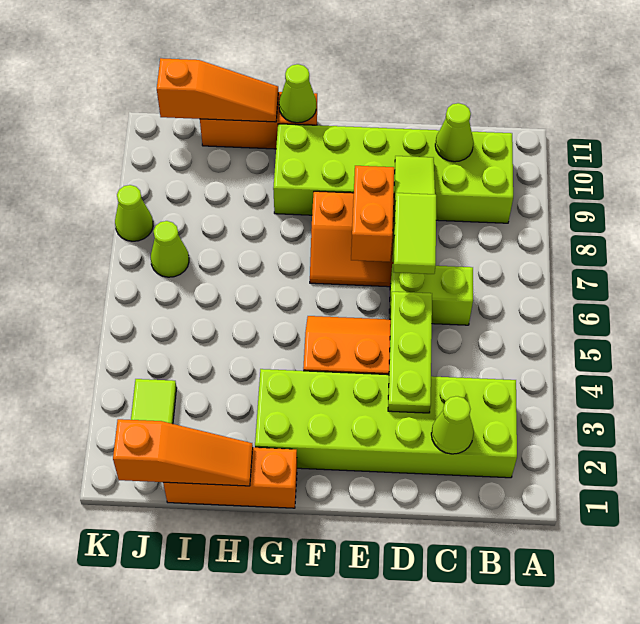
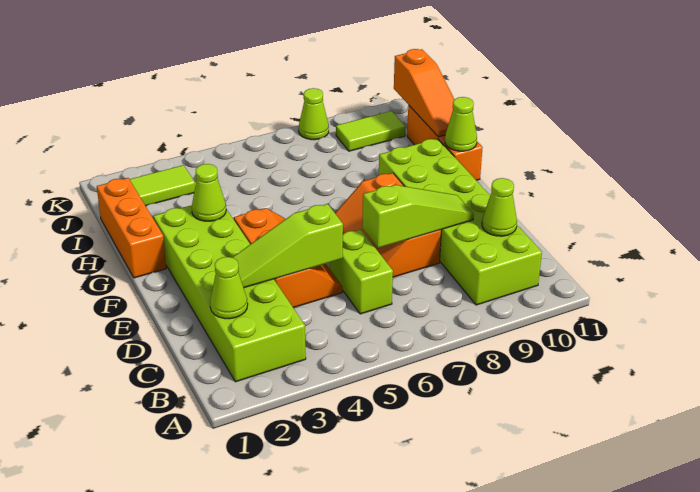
lime plate D3:D5 level 2 -> lime slope D3:D5 level 2 top 5
lime tile D6:D7 level 3 -> lime tile J9:J10 level 1
orange brick E7:E8 level 2 -> none
orange slope H1:J1 level 2 top J -> none
lime cone J7 level 1 -> lime cone G3 level 2

